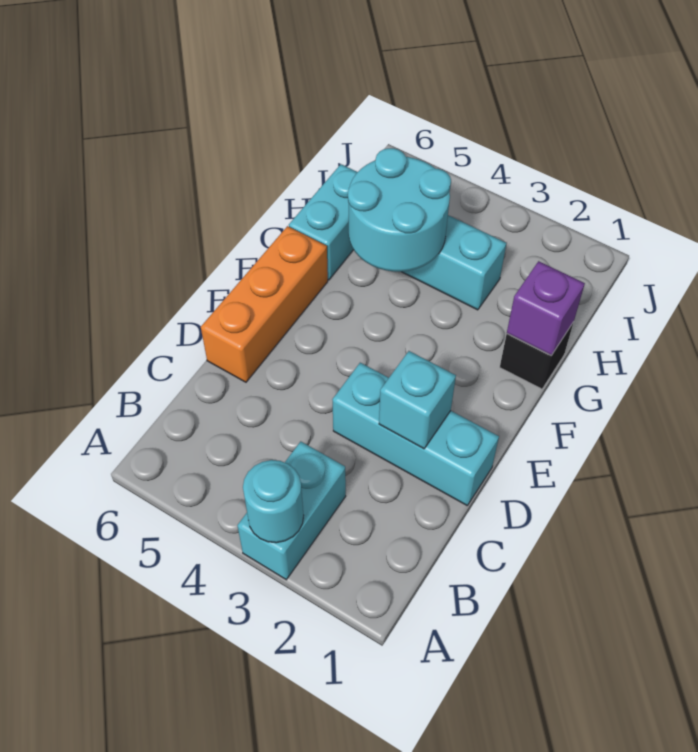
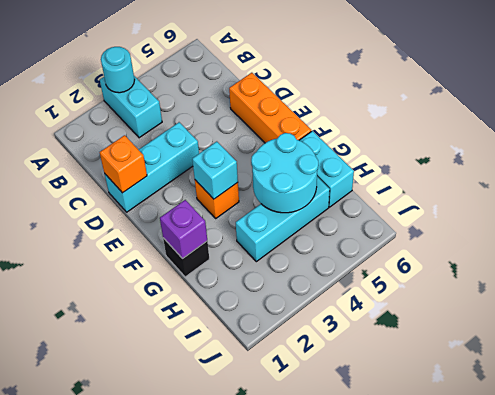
none -> orange brick D1 level 2
cyan brick D2 level 2 -> cyan brick F3 level 2
none -> orange brick F3 level 1

